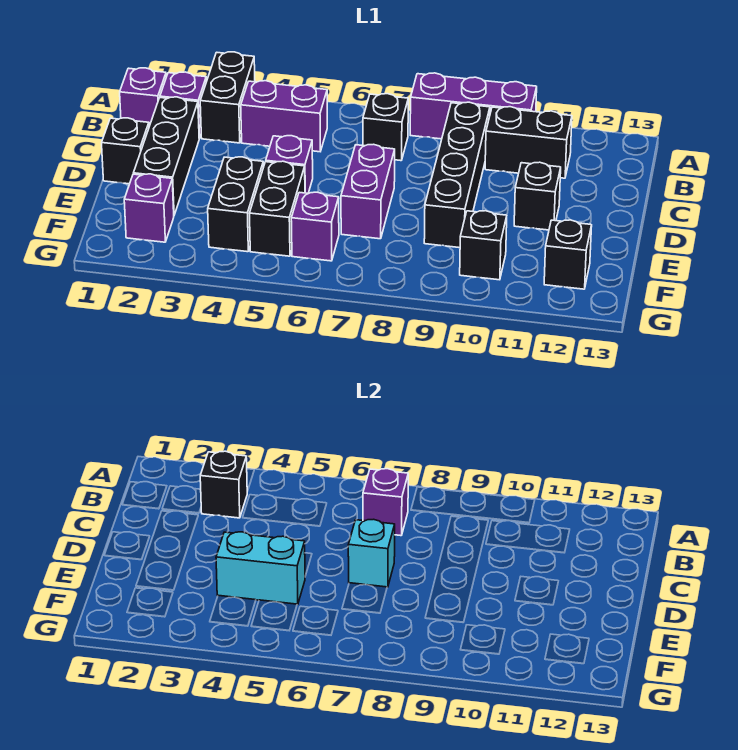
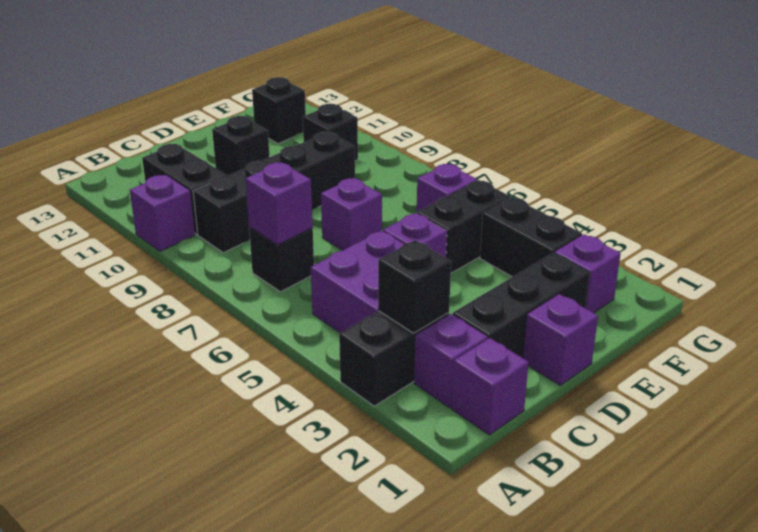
purple brick A8:A10 level 1 -> purple brick A10 level 1
purple brick B4:B5 level 1 -> purple brick B4:C5 level 1
black brick D1 level 1 -> purple brick D1 level 1
purple brick D7:E7 level 1 -> purple brick D7 level 1
cyan brick D7 level 2 -> none
black brick E4:F4 level 1 -> black brick F3:F4 level 1
cyan brick E4:E5 level 2 -> none

